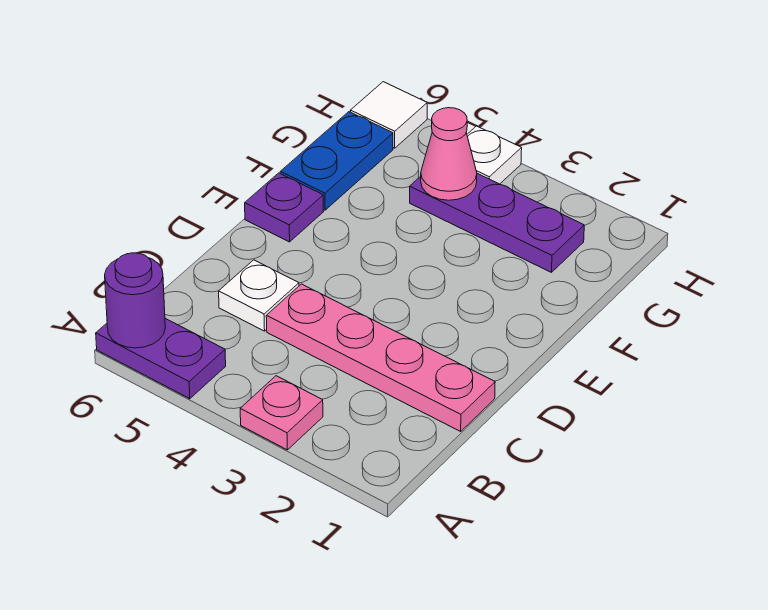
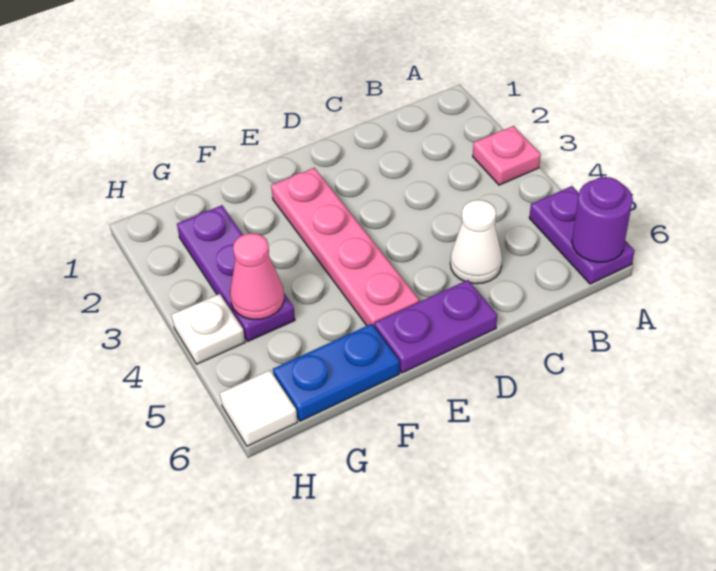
pink plate C1:C4 level 1 -> pink plate E2:E5 level 1
white plate C5 level 1 -> white cone C5 level 1
purple plate E6 level 1 -> purple plate D6:E6 level 1

